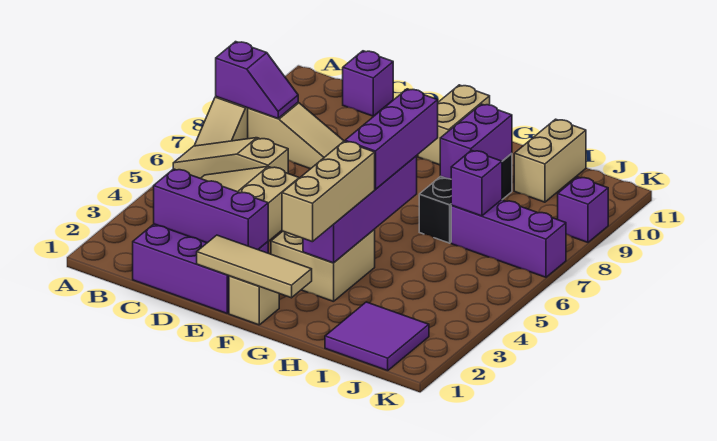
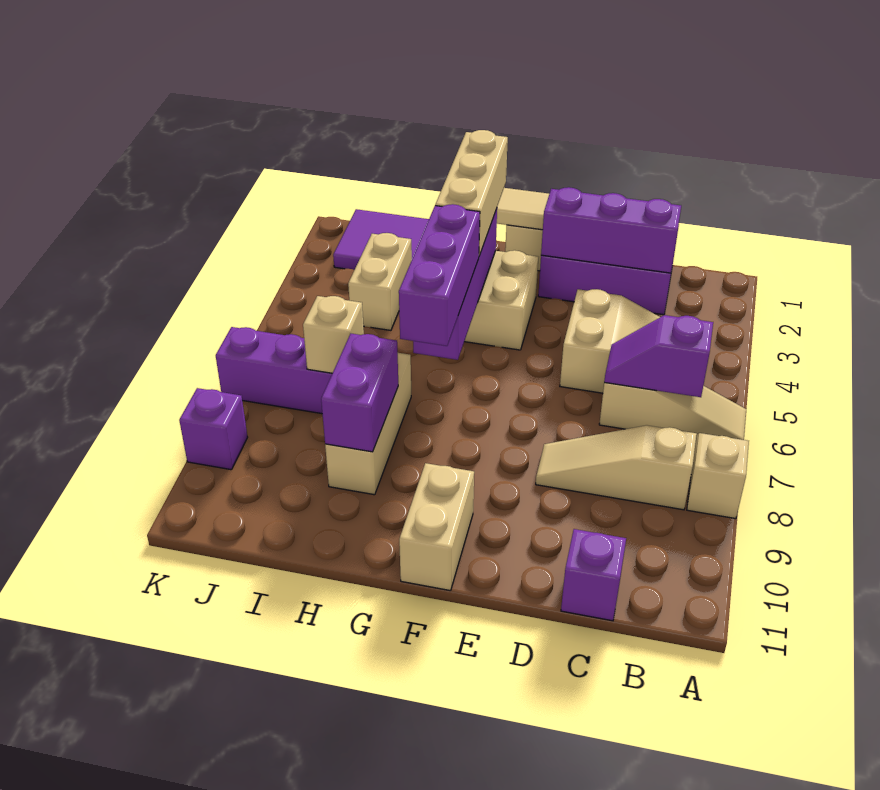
purple slope A8:B8 level 2 top A -> purple slope B6:C6 level 2 top B
black brick H7:H9 level 1 -> tan brick H7:H9 level 1
purple brick I7 level 2 -> tan brick I7 level 2
tan brick I10:I11 level 1 -> tan brick I3:I4 level 1

